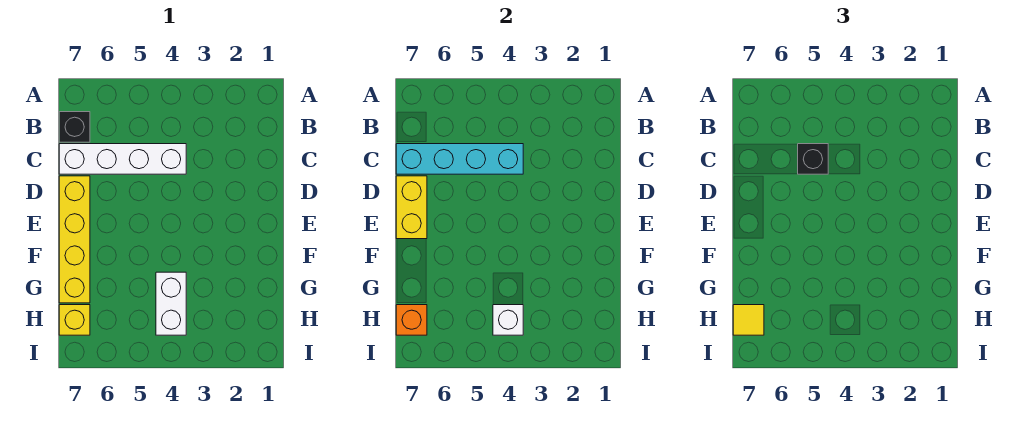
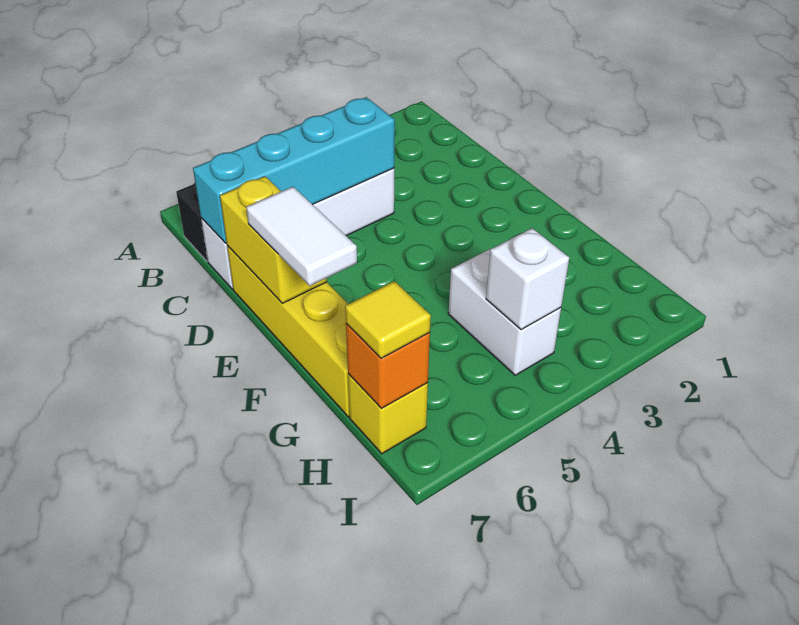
black brick C5 level 3 -> none
none -> white tile E7:F7 level 3

